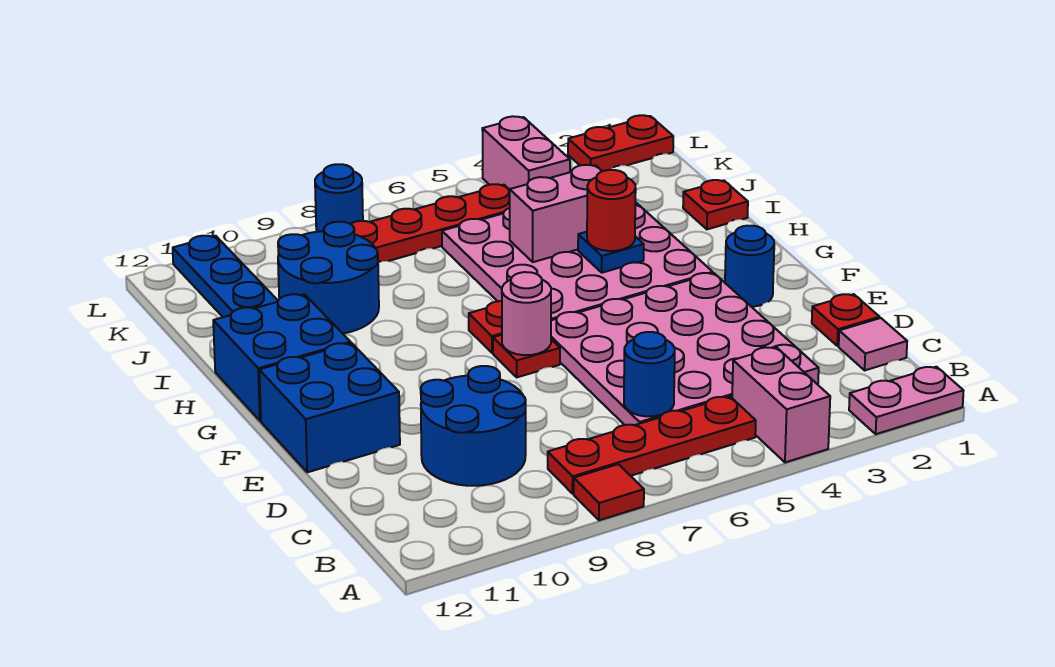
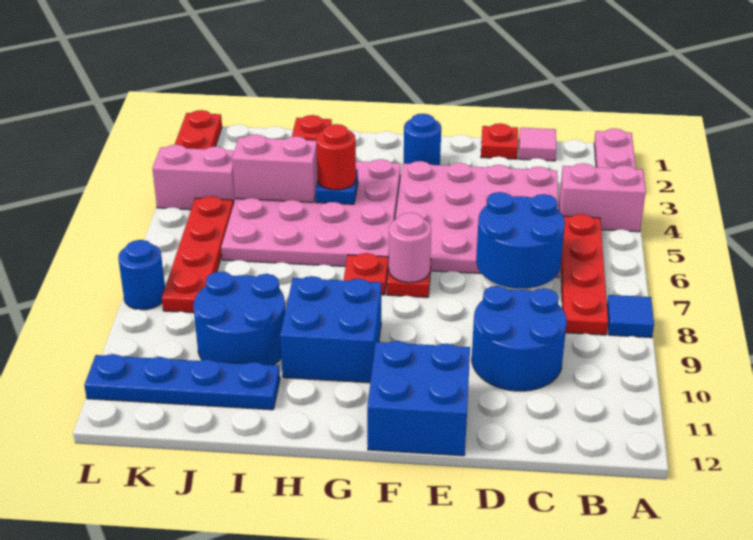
red tile A8 level 1 -> blue tile A8 level 1
blue round brick C6 level 2 -> blue round brick C6:D7 level 2
blue brick G11:H12 level 1 -> blue brick G9:H10 level 1
pink brick I4:I5 level 2 -> pink brick I4:J4 level 2

